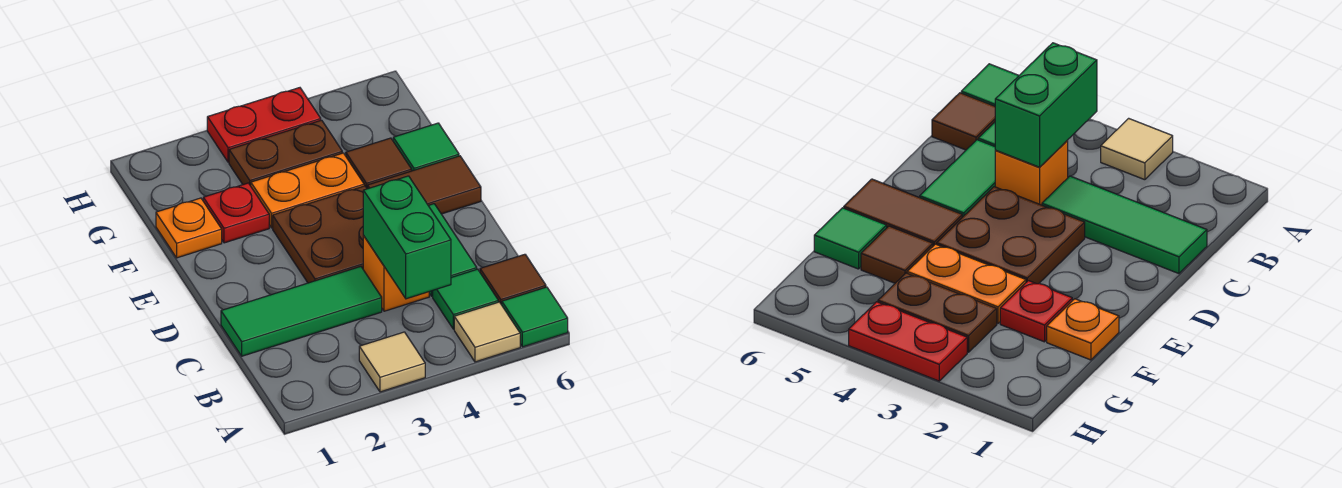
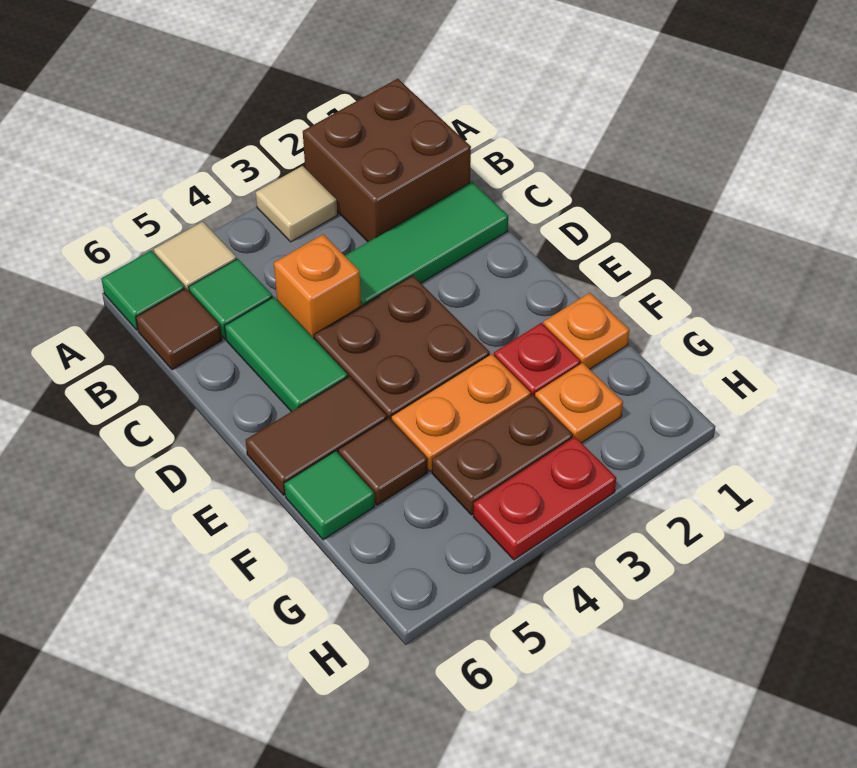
none -> brown brick A1:B2 level 1
green brick B4:C4 level 2 -> none
none -> orange plate G2 level 1

